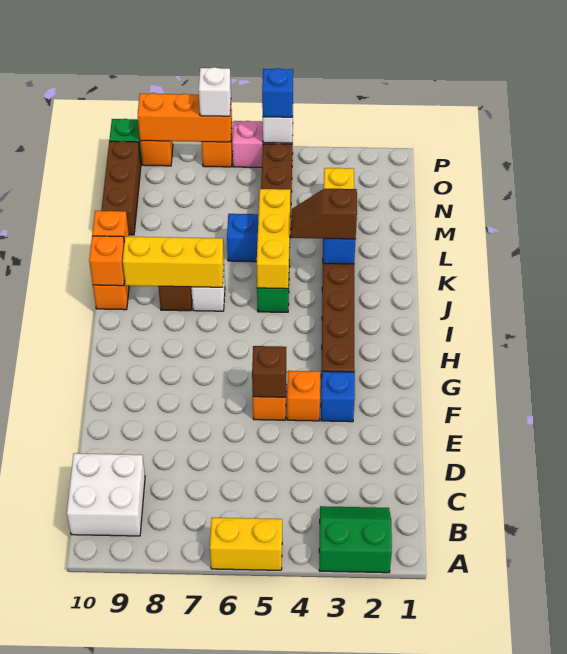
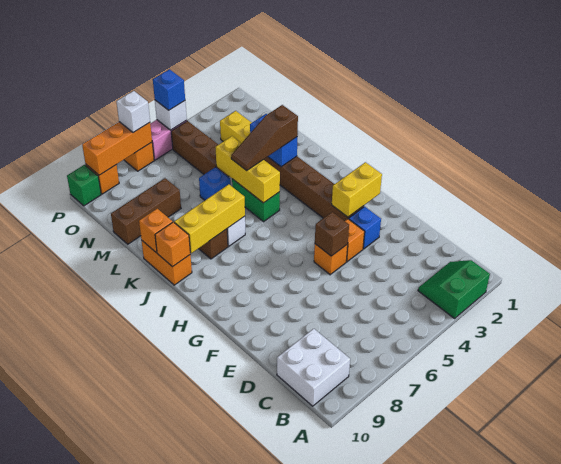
yellow brick A5:A6 level 1 -> yellow brick G2:G3 level 2
brown slope K3:K4 level 3 top 3 -> brown slope K3:K5 level 3 top 3
brown brick M10:O10 level 1 -> brown brick M8:M10 level 1

